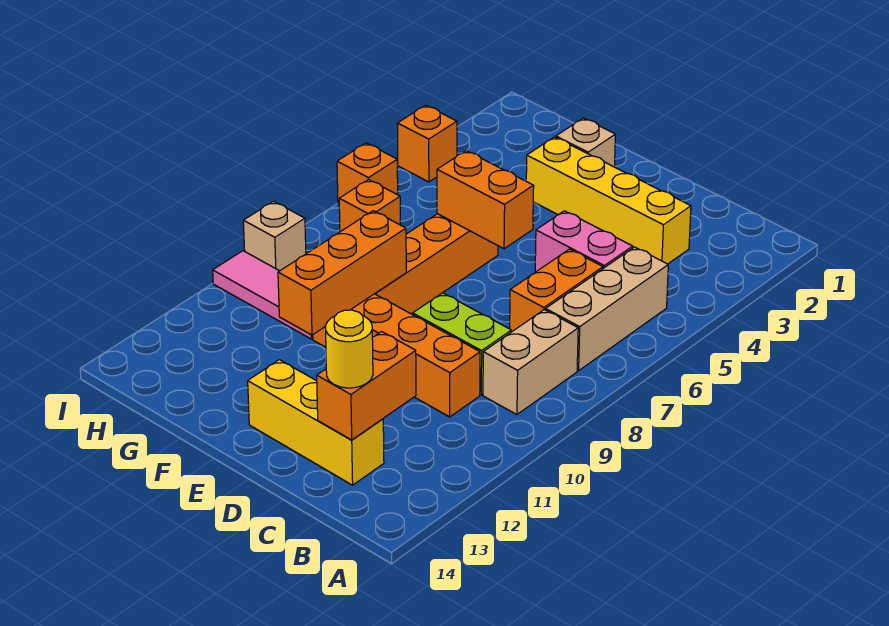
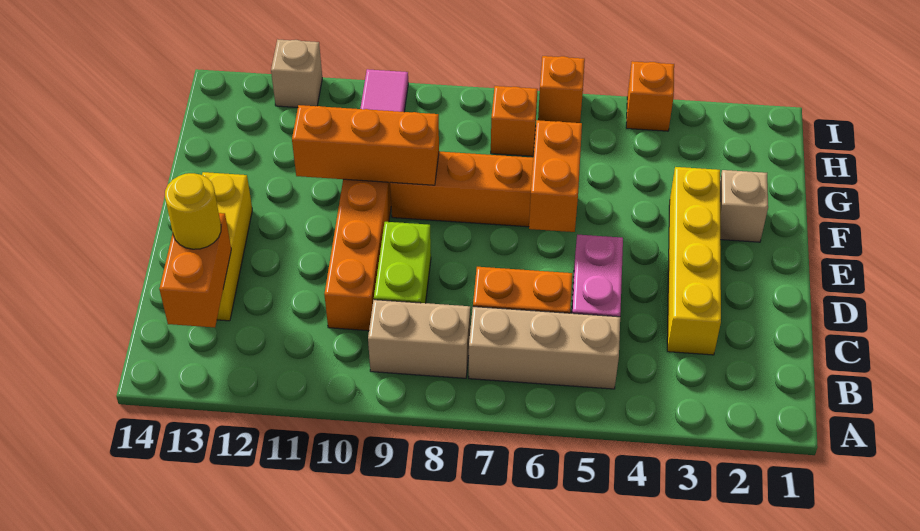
orange brick C12:C13 level 2 -> orange brick B13:C13 level 2
tan brick I9 level 1 -> tan brick I12 level 1

